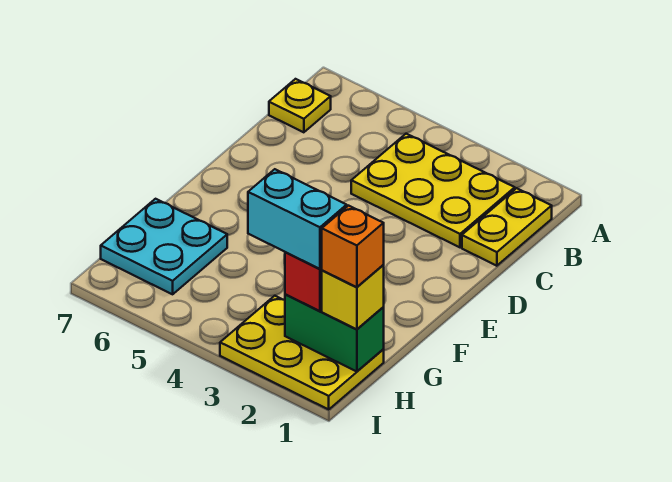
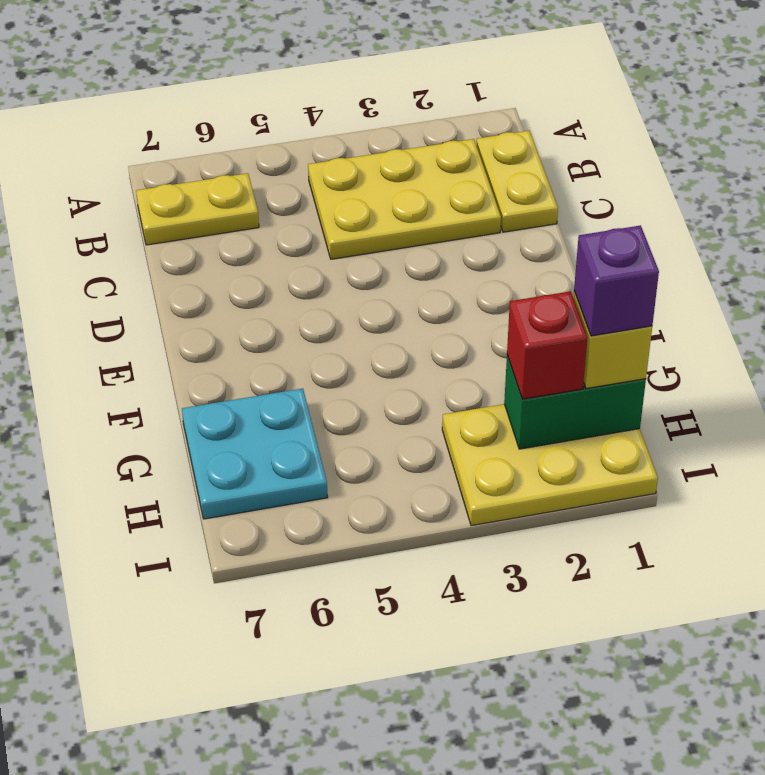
yellow plate B7 level 1 -> yellow plate B6:B7 level 1
orange brick H1 level 4 -> purple brick H1 level 4
cyan brick H2:H3 level 4 -> none

